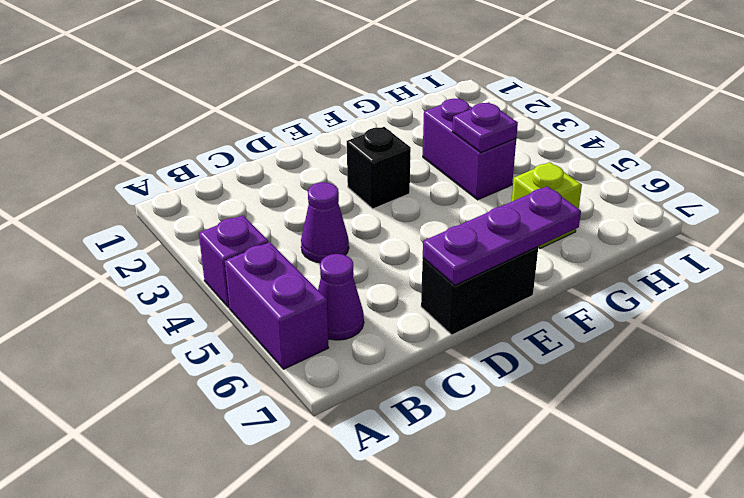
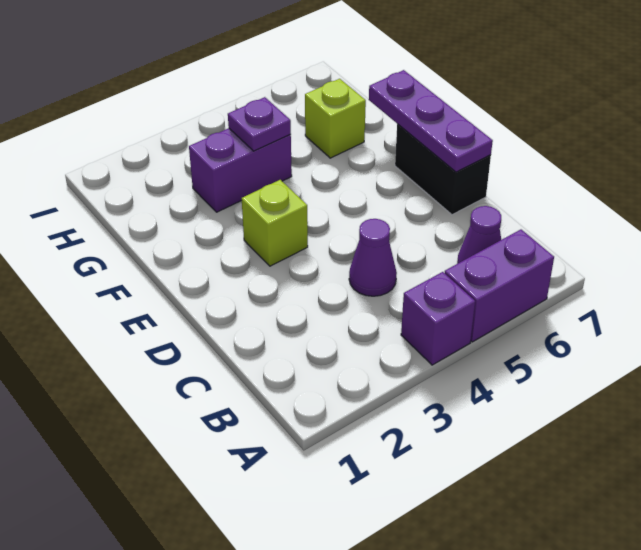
black brick E3 level 1 -> lime brick E3 level 1

